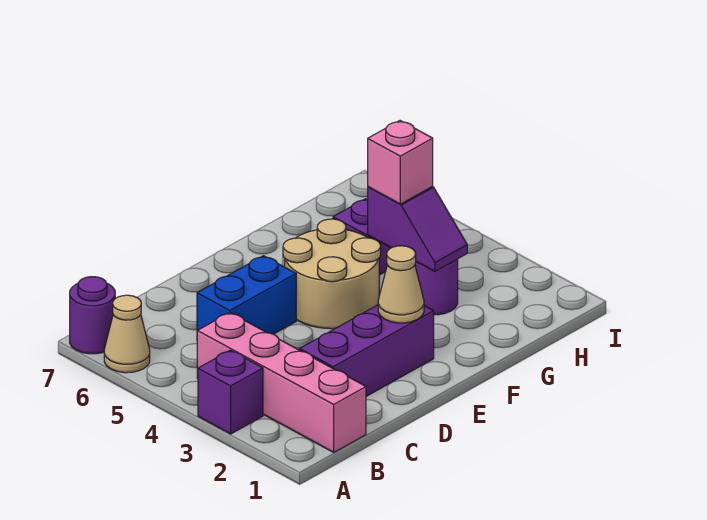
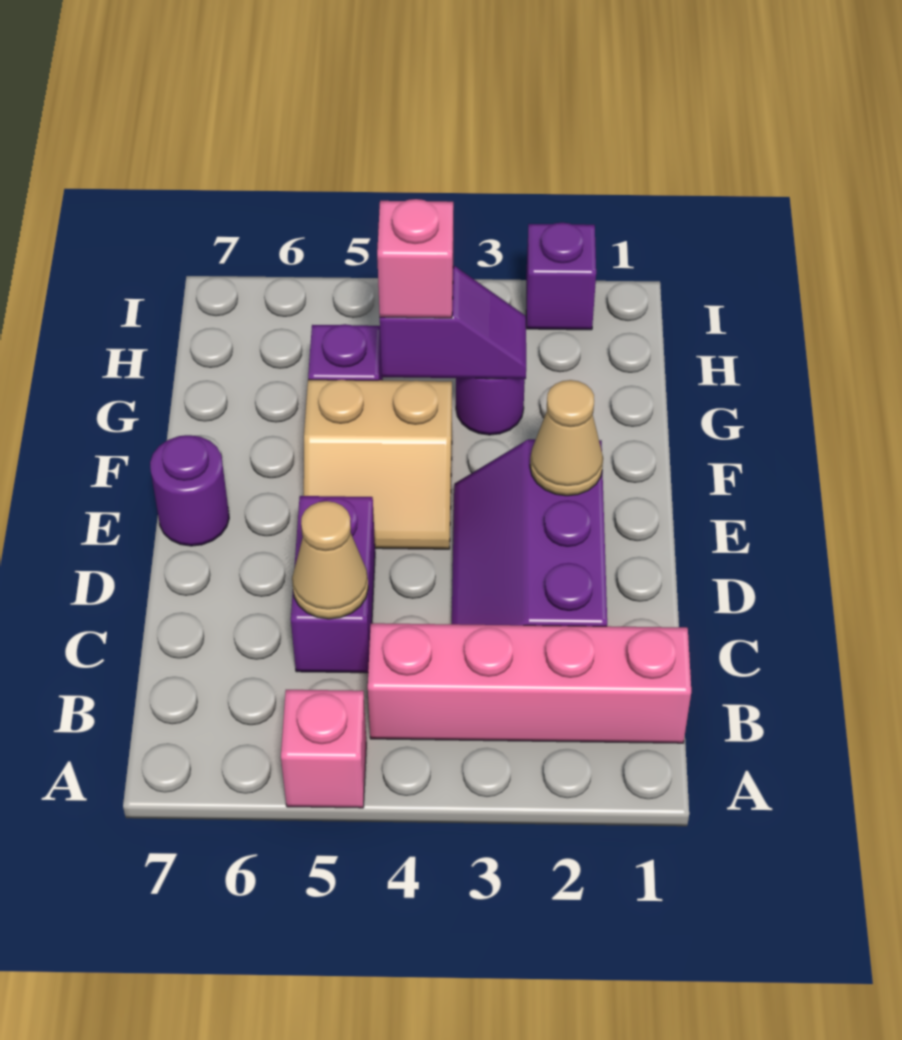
purple brick A3 level 1 -> purple brick I2 level 1
none -> pink brick A5 level 1
tan cone A6 level 1 -> tan cone C5 level 2
purple round brick A7 level 1 -> purple round brick E7 level 1
blue brick C5:D5 level 1 -> purple brick C5:D5 level 1
tan round brick E4:F5 level 1 -> tan slope E4:F5 level 1 top F

